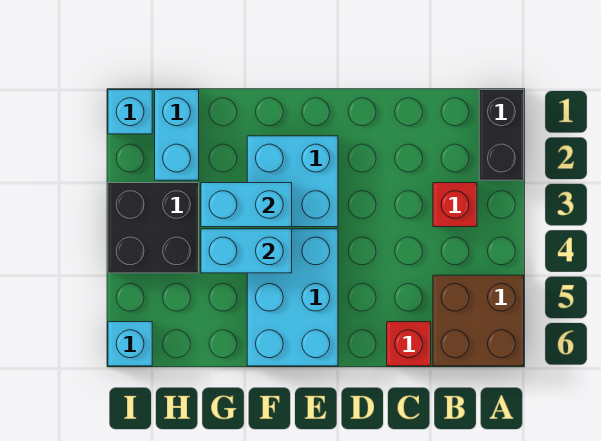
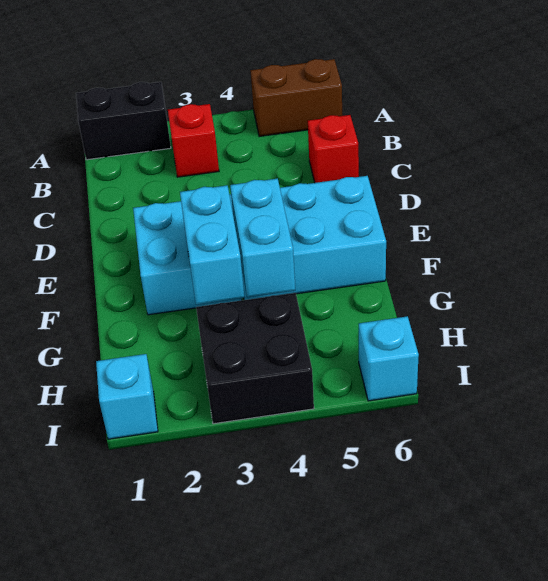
brown brick A5:B6 level 1 -> brown brick A5:A6 level 1
cyan brick H1:H2 level 1 -> none

